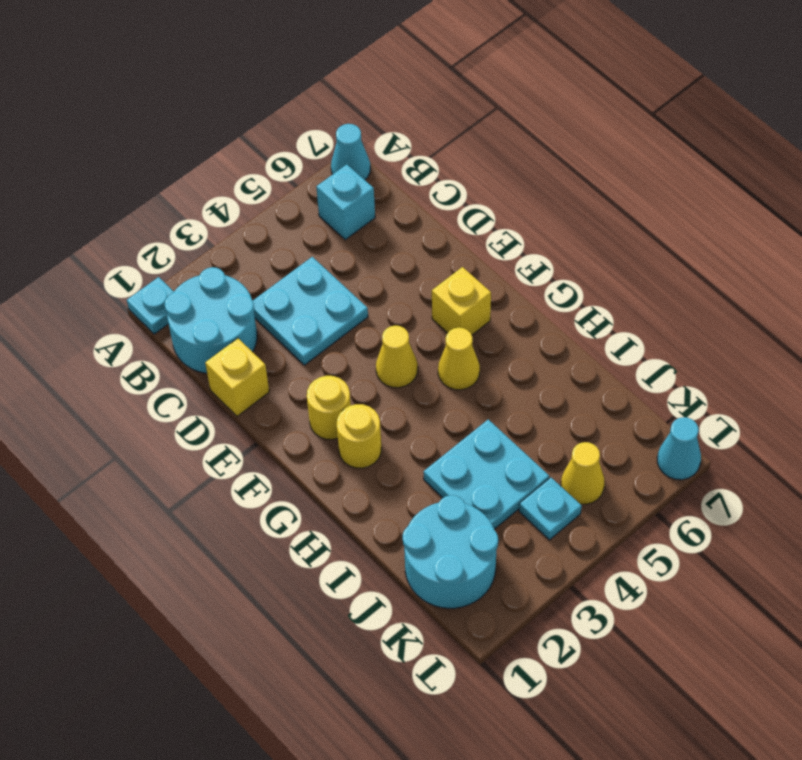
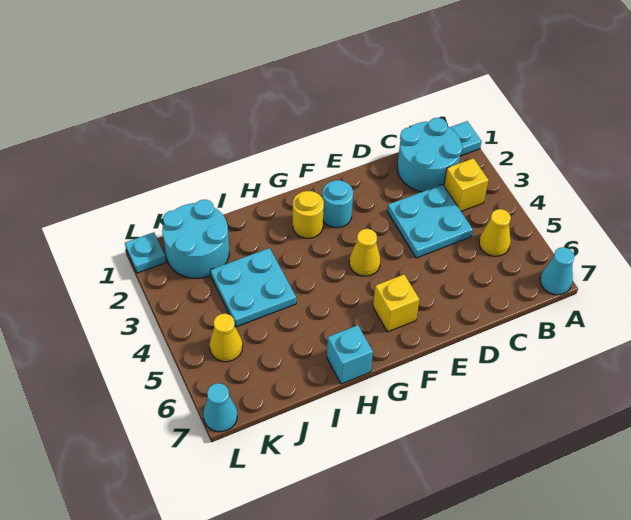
cyan brick B6 level 1 -> cyan brick H7 level 1
yellow brick D1 level 1 -> yellow brick B3 level 1
yellow round brick F2 level 1 -> cyan round brick F2 level 1
yellow cone G5 level 1 -> yellow cone B5 level 1
cyan plate K4 level 1 -> cyan plate L1 level 1

